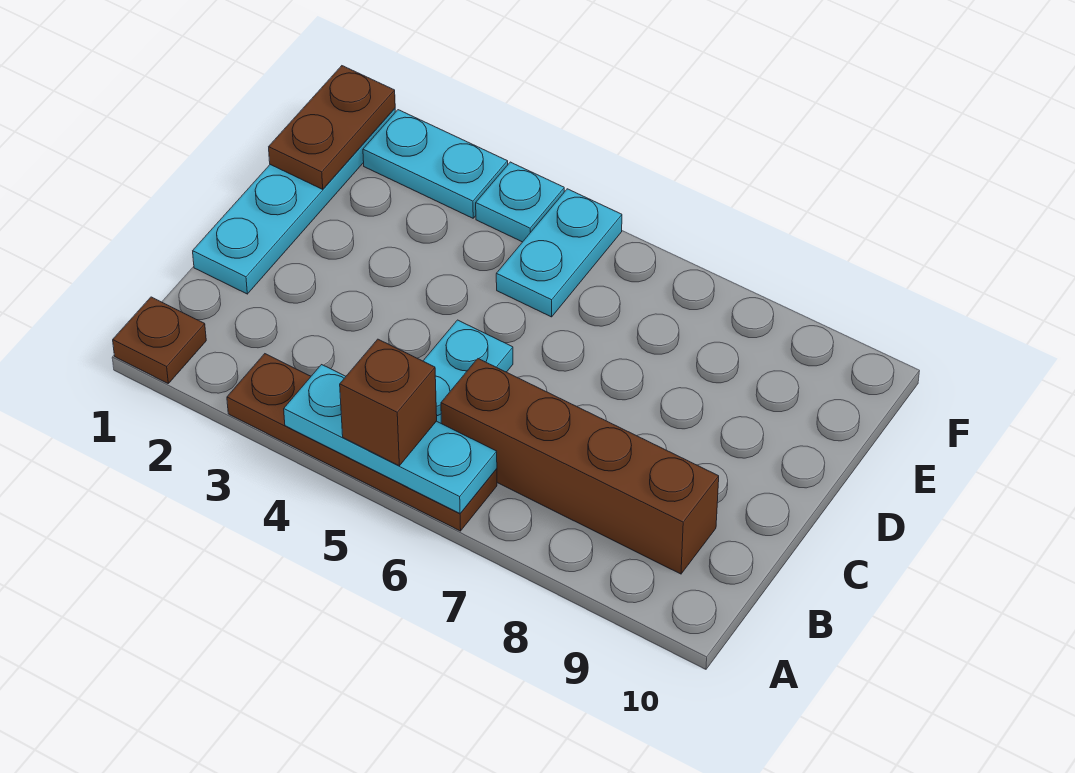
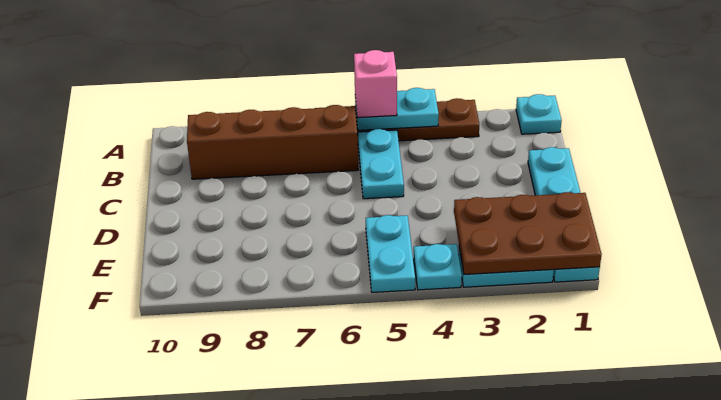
brown plate A1 level 1 -> cyan plate A1 level 1
cyan plate A4:A6 level 2 -> cyan plate A4:A5 level 2
brown brick A5 level 3 -> pink brick A5 level 3
brown plate E1:F1 level 2 -> brown plate E1:F3 level 2

